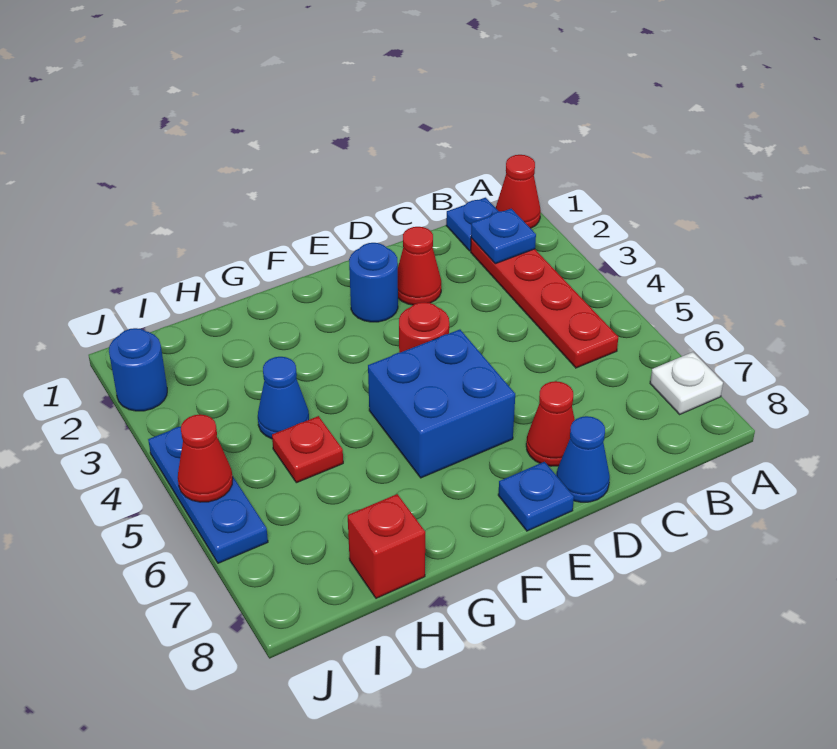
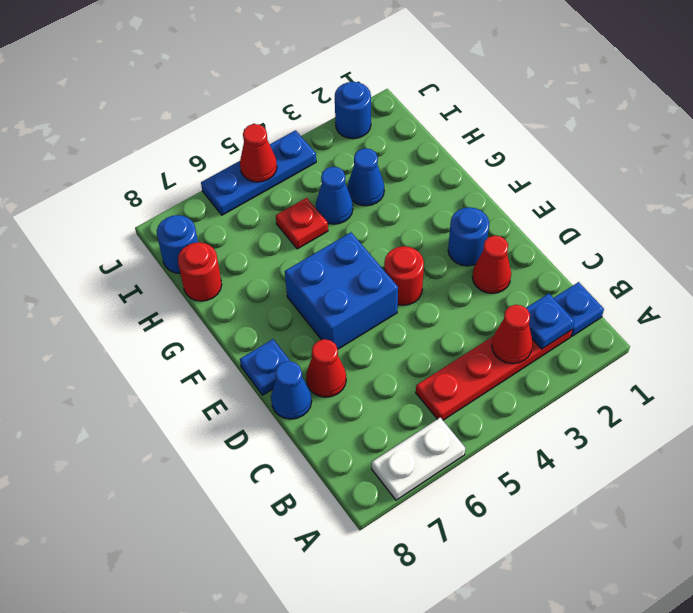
red cone A1 level 1 -> red cone B3 level 2
white plate A7 level 1 -> white plate A6:A7 level 1
none -> blue cone H3 level 1
red brick H8 level 1 -> red round brick H8 level 1
none -> blue round brick I8 level 1

